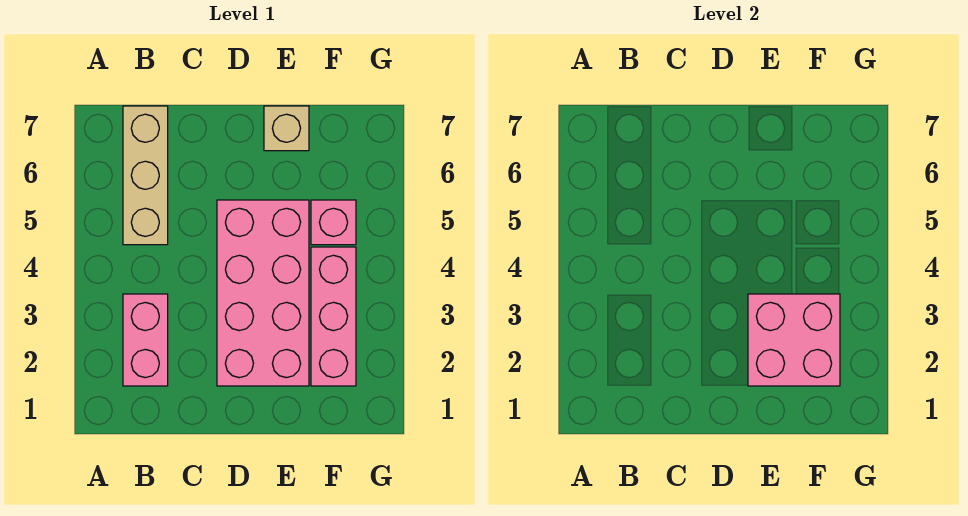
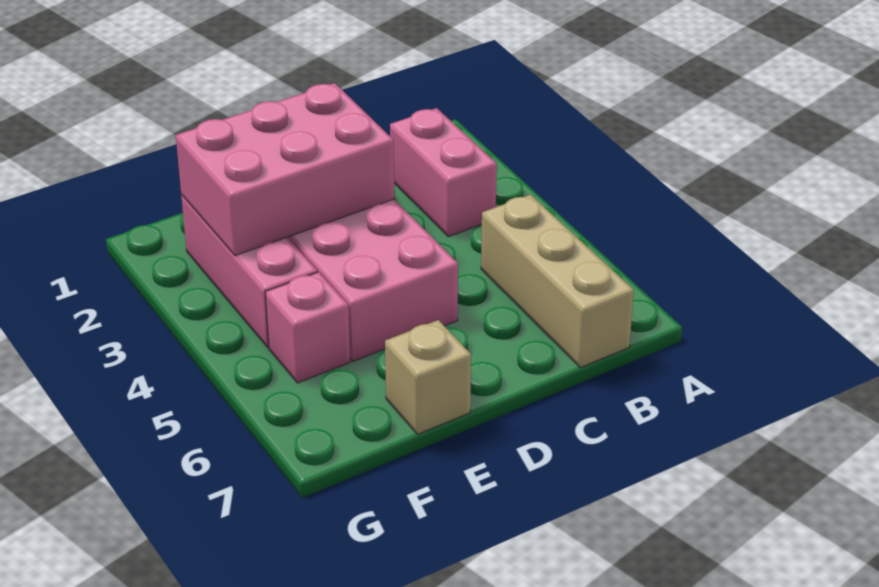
pink brick E2:F3 level 2 -> pink brick D2:F3 level 2

